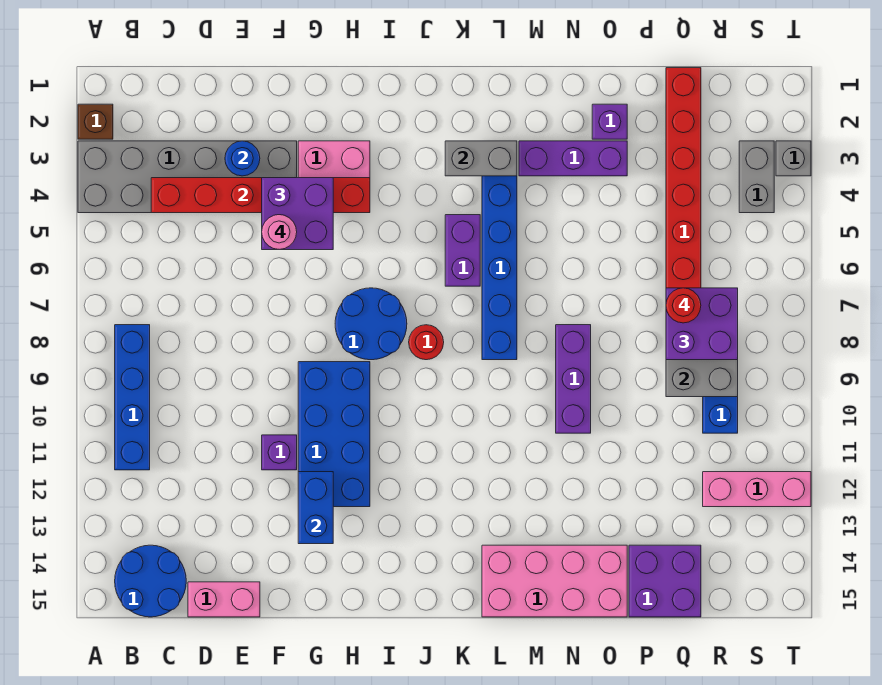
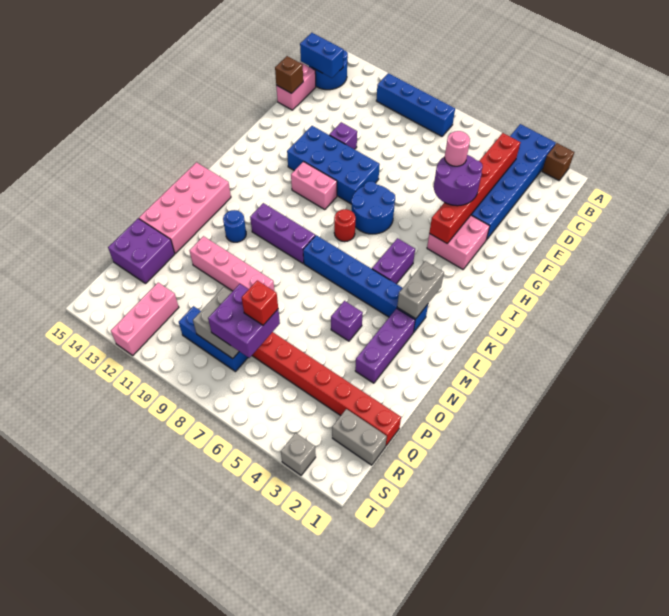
grey brick A3:F4 level 1 -> blue brick A3:F4 level 1
blue round brick E3 level 2 -> blue round brick M12 level 1
none -> brown brick E15 level 2
purple brick F4:G5 level 3 -> purple round brick F4:G5 level 3
blue brick G12:G13 level 2 -> blue brick C14:C15 level 2
none -> pink brick I10:I11 level 1
purple brick K5:K6 level 1 -> purple brick J5:K5 level 1
purple brick N8:N10 level 1 -> purple brick L9:L11 level 1
purple brick O2 level 1 -> purple brick N5 level 1
none -> pink brick O9:O12 level 1
red round brick Q7 level 4 -> red brick Q7 level 4
grey brick S3:S4 level 1 -> grey brick R1:R2 level 1

